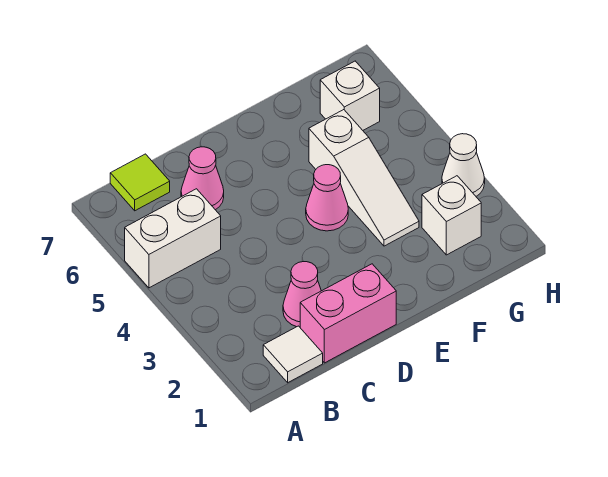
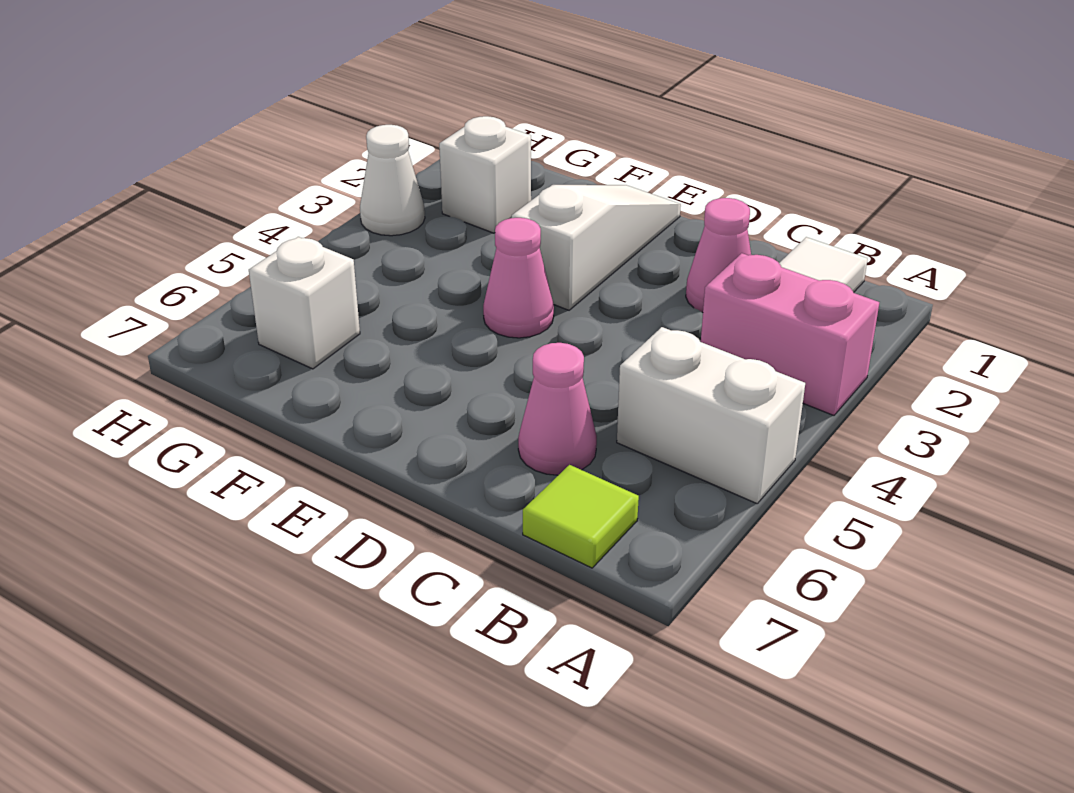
pink brick C1:D1 level 1 -> pink brick A3:B3 level 1
white slope F3:F5 level 1 top 5 -> white slope E1:E3 level 1 top 3

